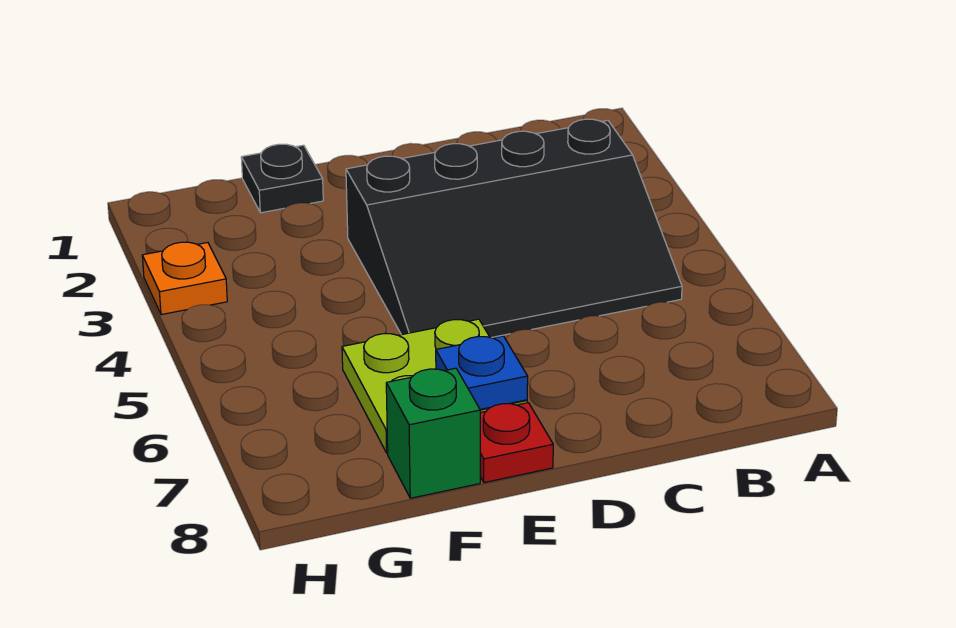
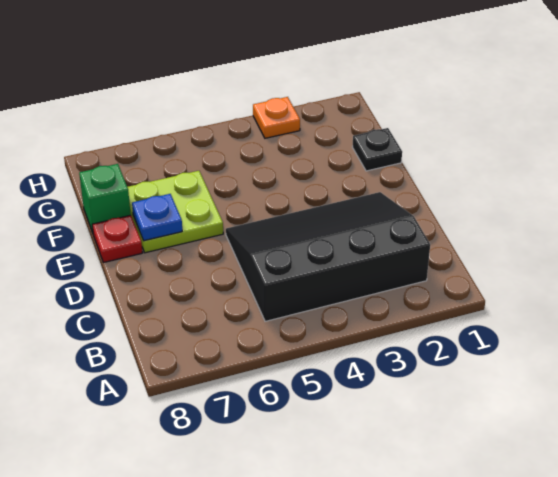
black slope B3:E5 level 1 top 3 -> black slope B2:D5 level 1 top B

